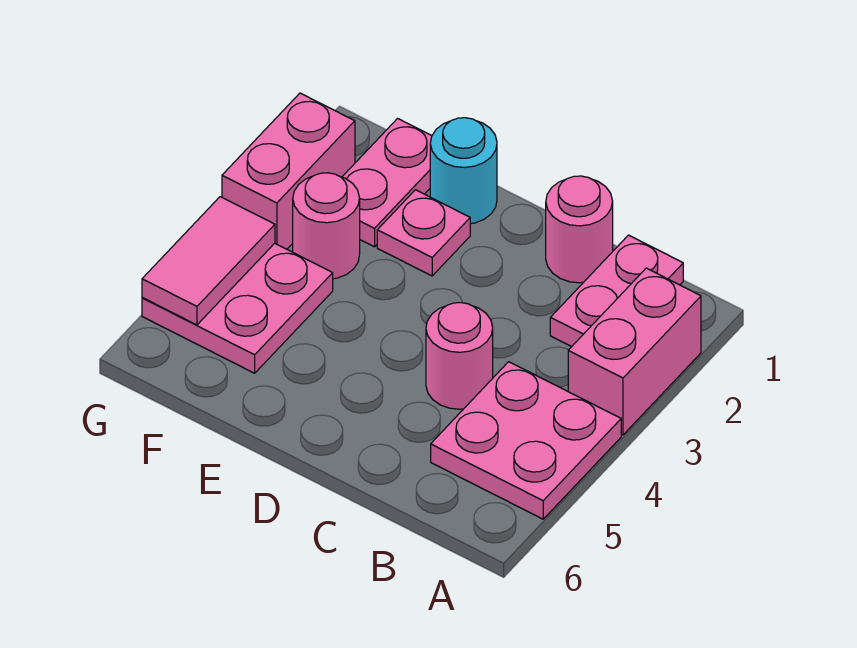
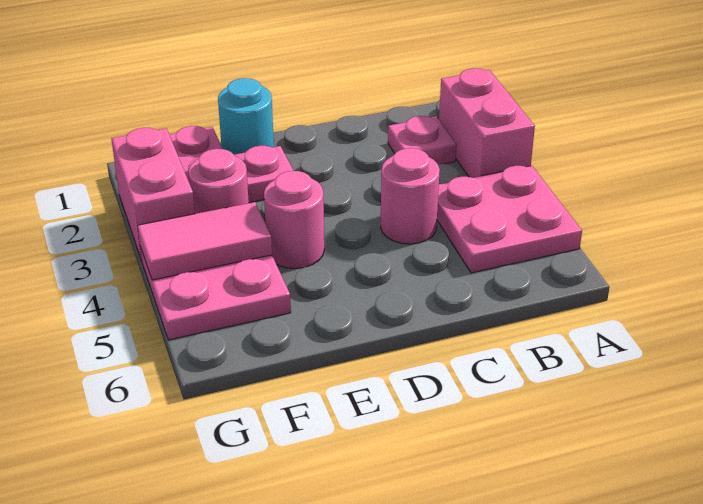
pink plate B1:B2 level 1 -> pink plate B2 level 1
pink round brick C1 level 1 -> pink round brick E4 level 1
pink tile G4:G5 level 2 -> pink tile F4:G4 level 2

